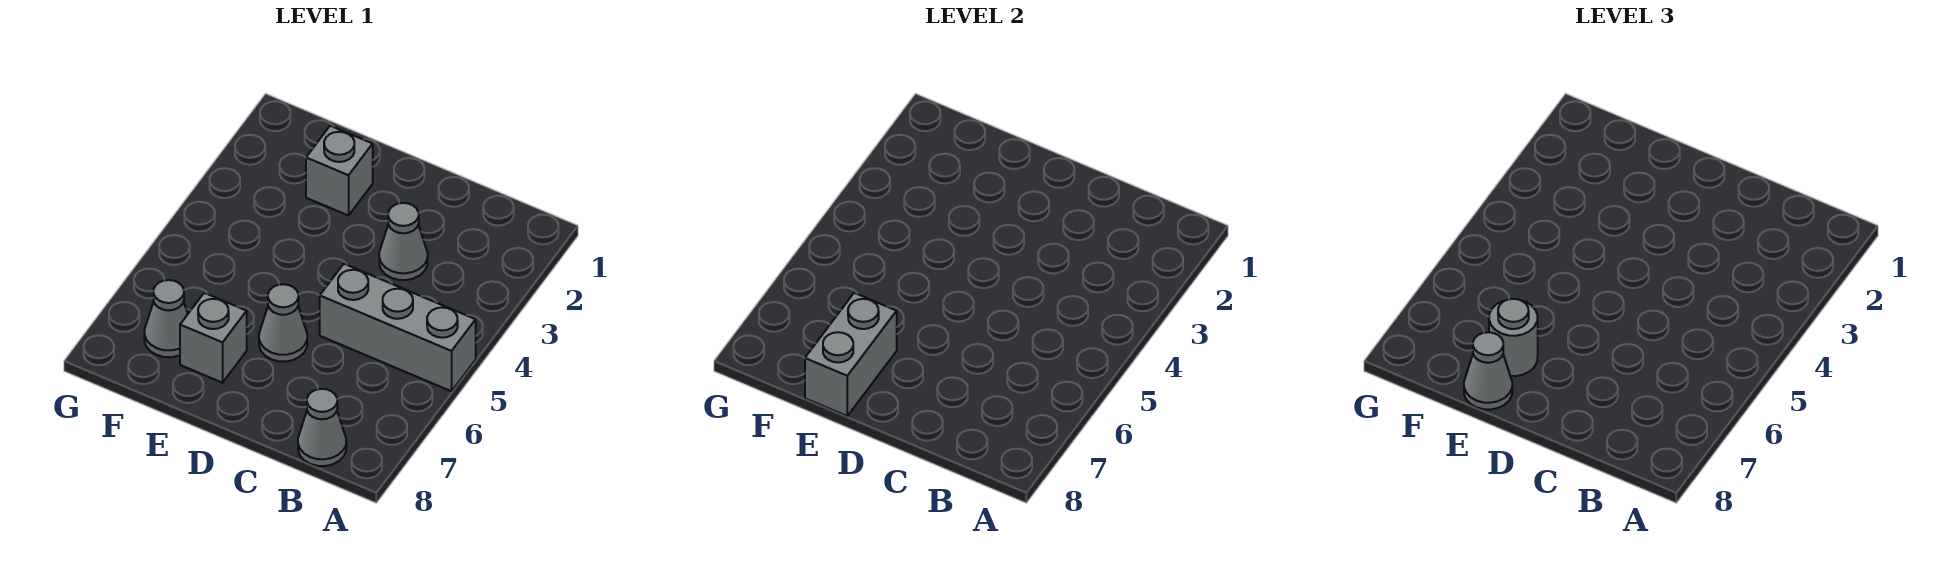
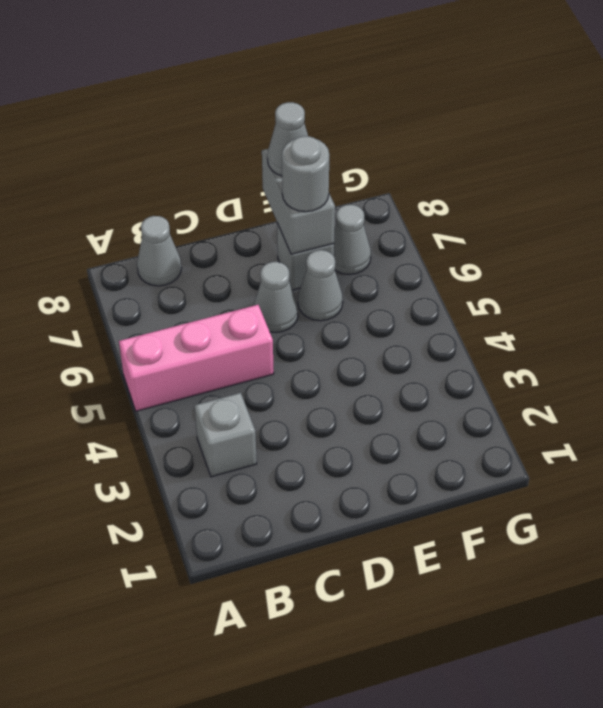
grey brick A5:C5 level 1 -> pink brick A5:C5 level 1
grey cone C3 level 1 -> grey cone E6 level 1
grey brick E2 level 1 -> grey brick B3 level 1

